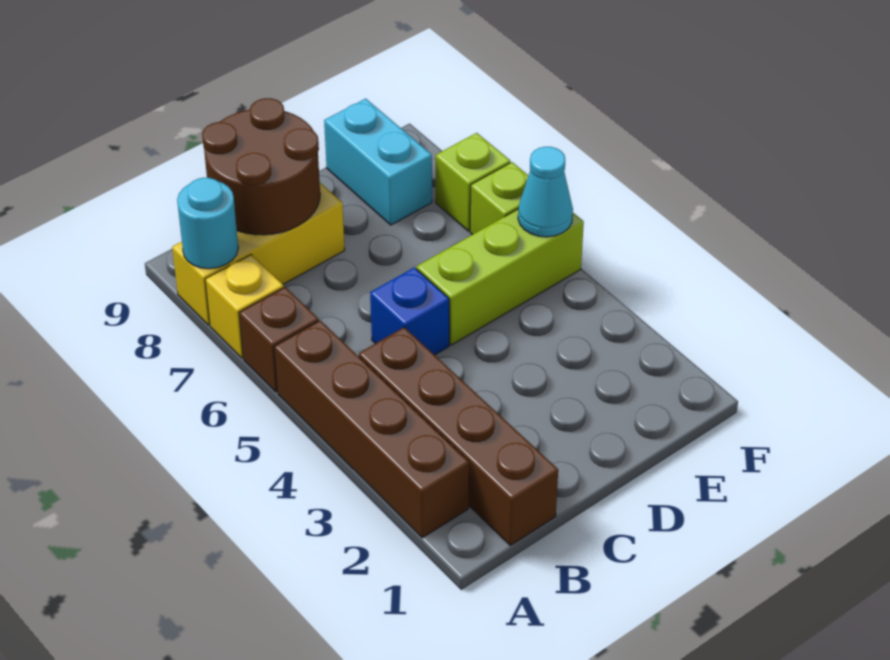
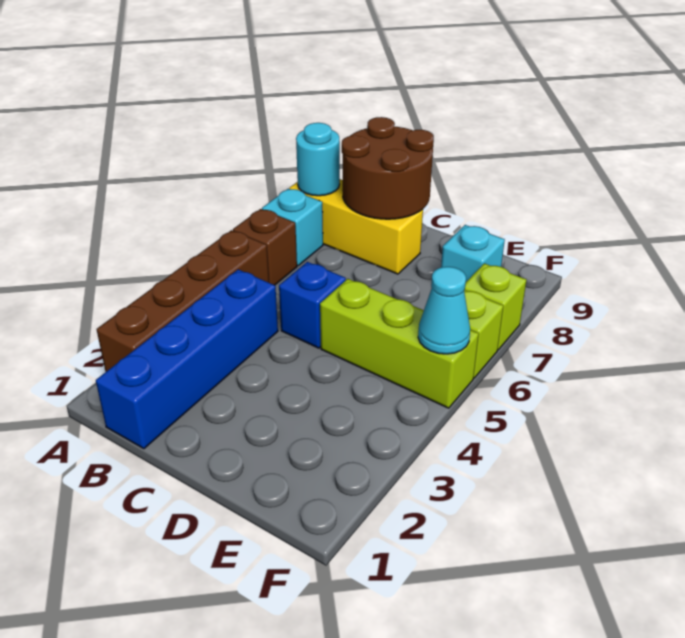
yellow brick A7 level 1 -> cyan brick A7 level 1
brown brick B1:B4 level 1 -> blue brick B1:B4 level 1
cyan brick E8:E9 level 1 -> cyan brick E8 level 1

